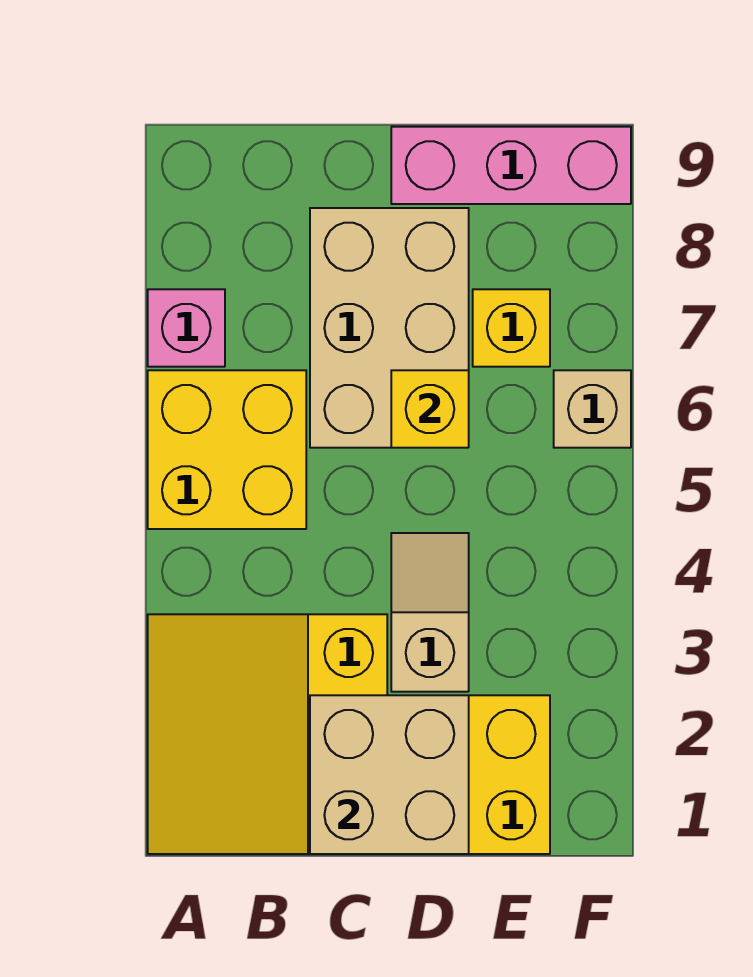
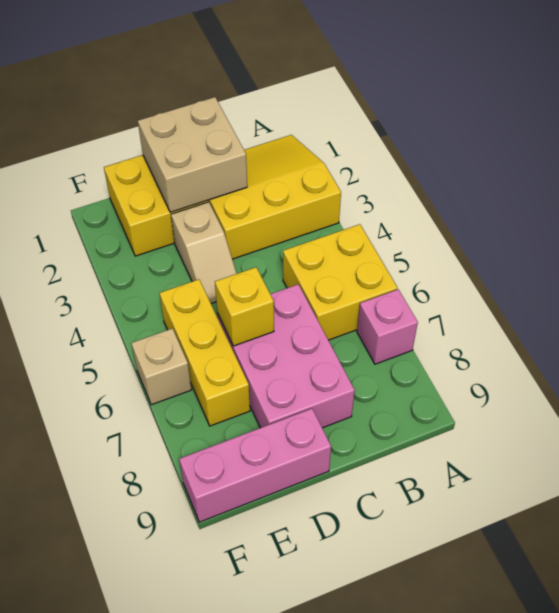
yellow slope A1:C3 level 1 top C -> yellow slope A1:C3 level 1 top 3
tan brick C6:D8 level 1 -> pink brick C6:D8 level 1
yellow brick E7 level 1 -> yellow brick E5:E7 level 1

